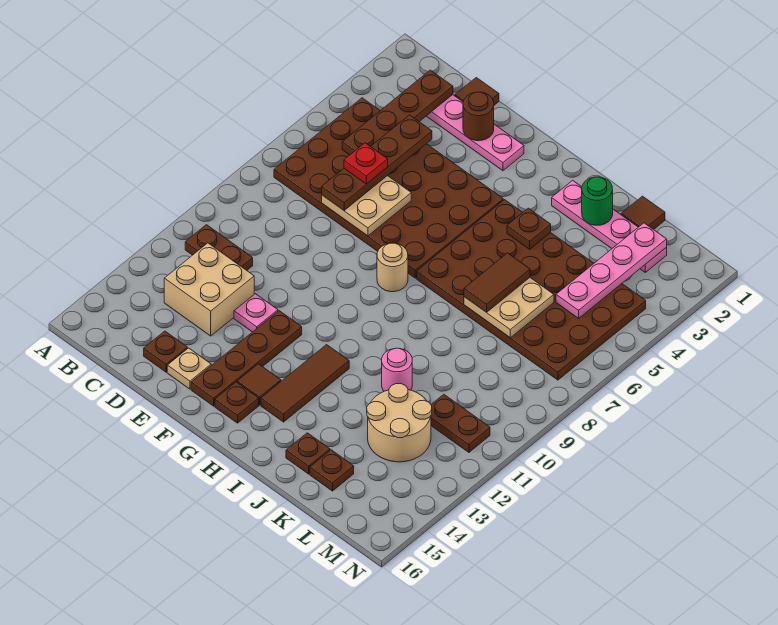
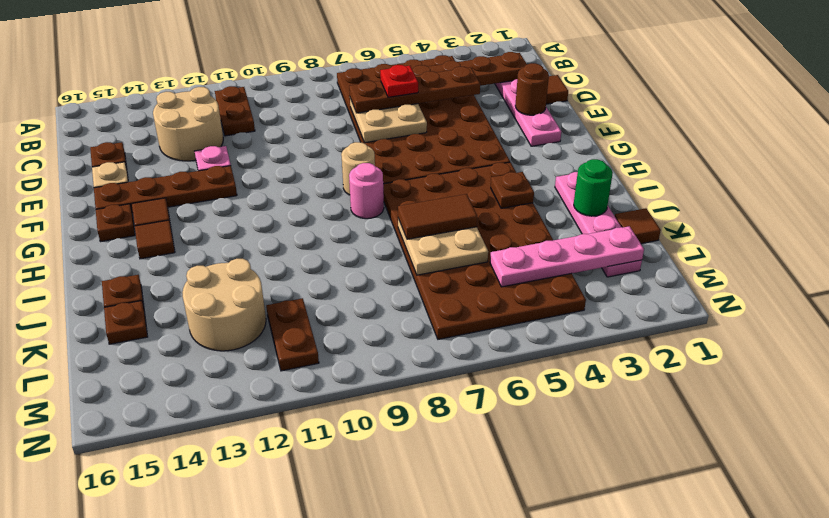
tan brick C12:D13 level 1 -> tan round brick C12:D13 level 1
brown tile H12:H14 level 1 -> brown tile H14 level 1
pink round brick J11 level 1 -> pink round brick H8 level 1

